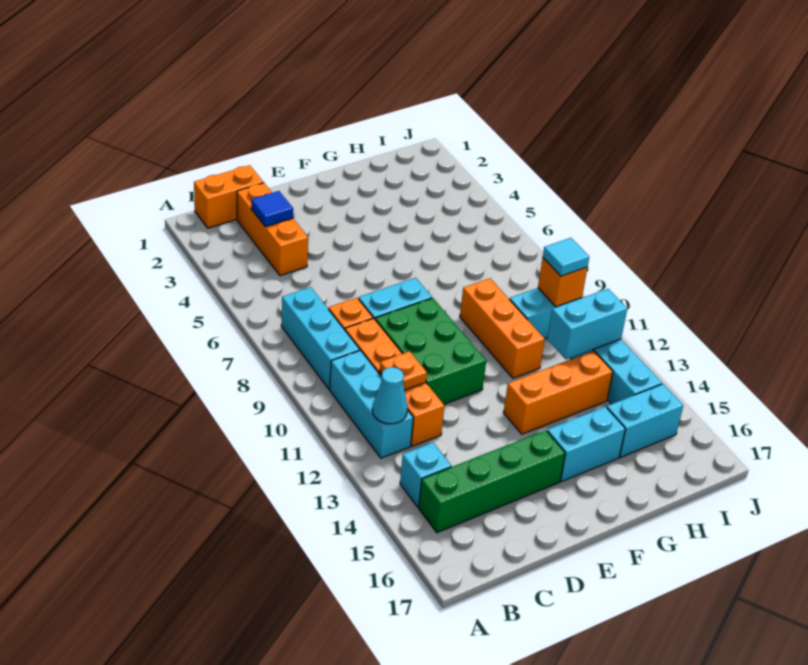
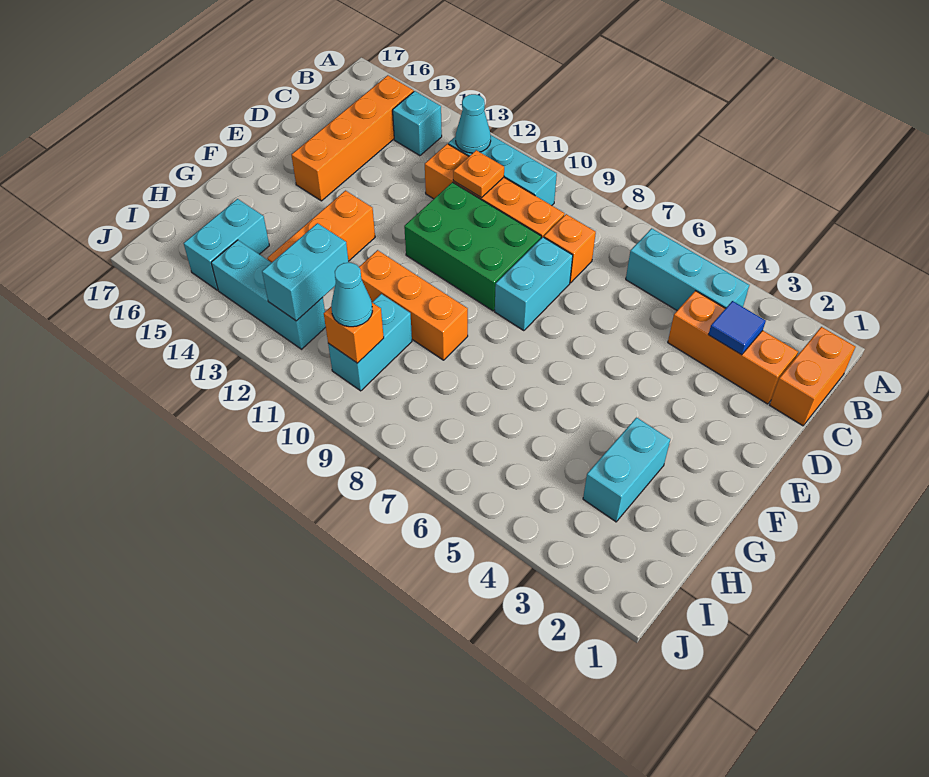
cyan brick B7:B9 level 1 -> cyan brick B4:B6 level 1
green brick B15:E15 level 1 -> orange brick B15:E15 level 1
cyan brick F15:G15 level 1 -> cyan brick G3:H3 level 1
cyan tile I10 level 3 -> cyan cone I10 level 3

